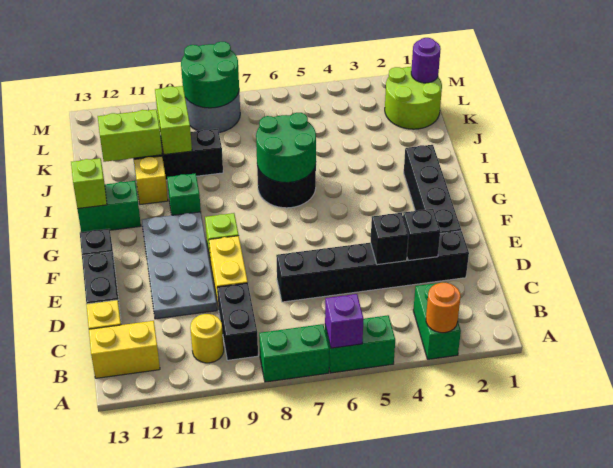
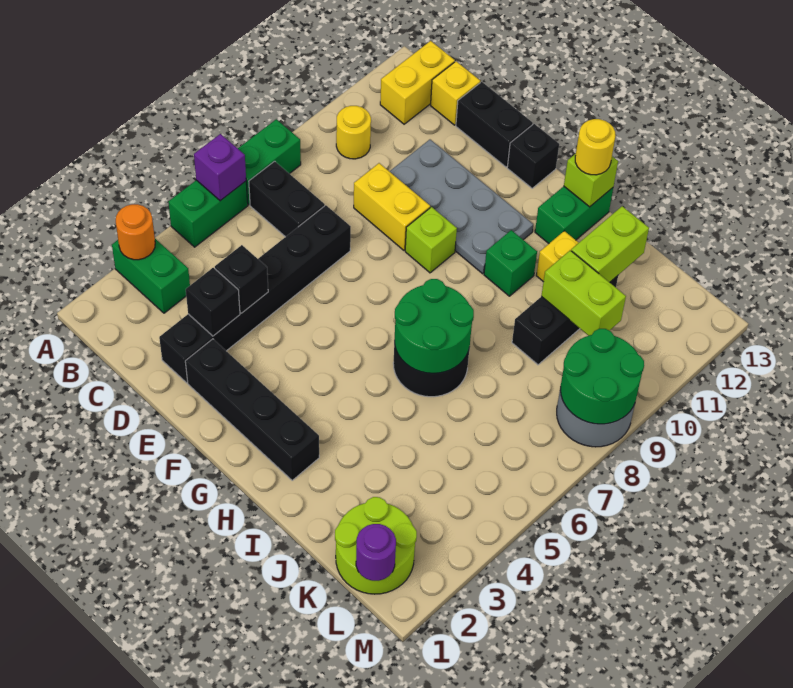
black brick B9:C9 level 1 -> black brick B7:C7 level 1
none -> yellow round brick H13 level 3

